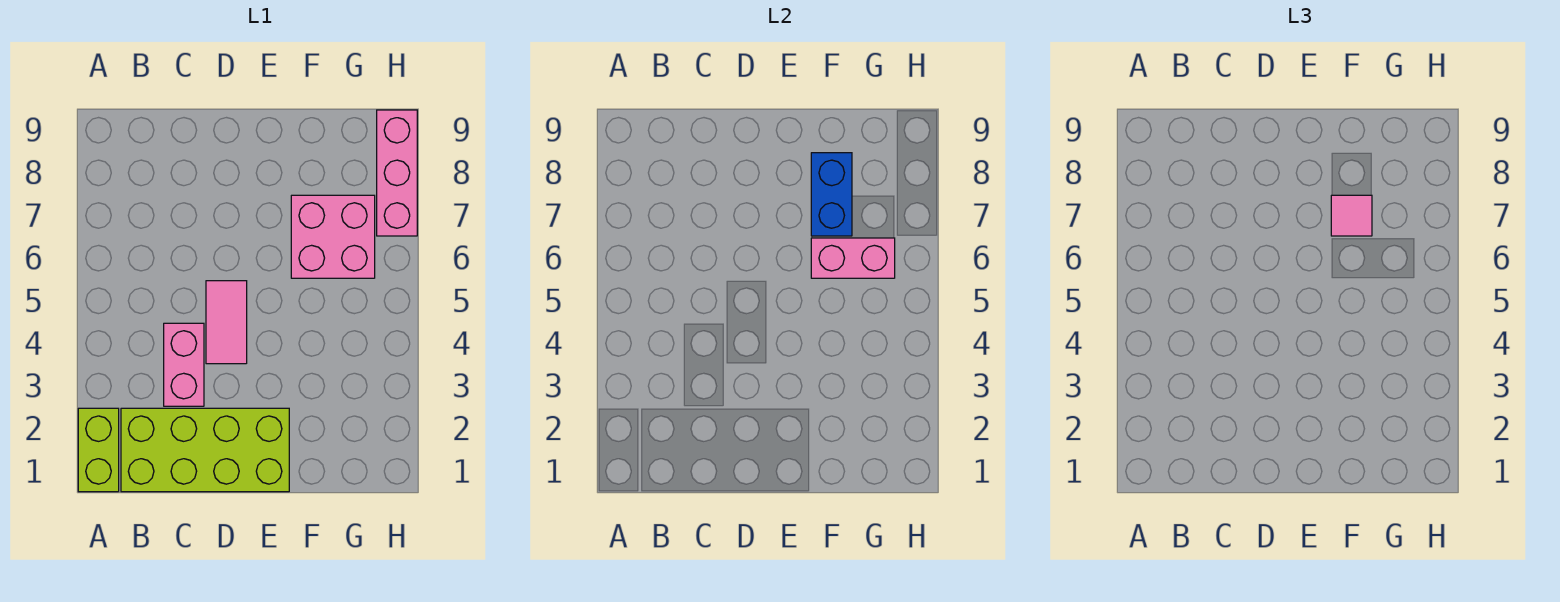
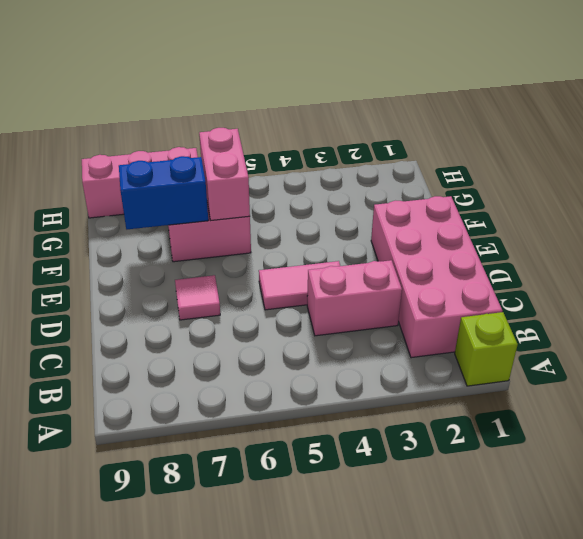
lime brick A1:A2 level 1 -> lime brick A1 level 1
lime brick B1:E2 level 1 -> pink brick B1:E2 level 1
pink tile F7 level 3 -> pink tile D7 level 1

